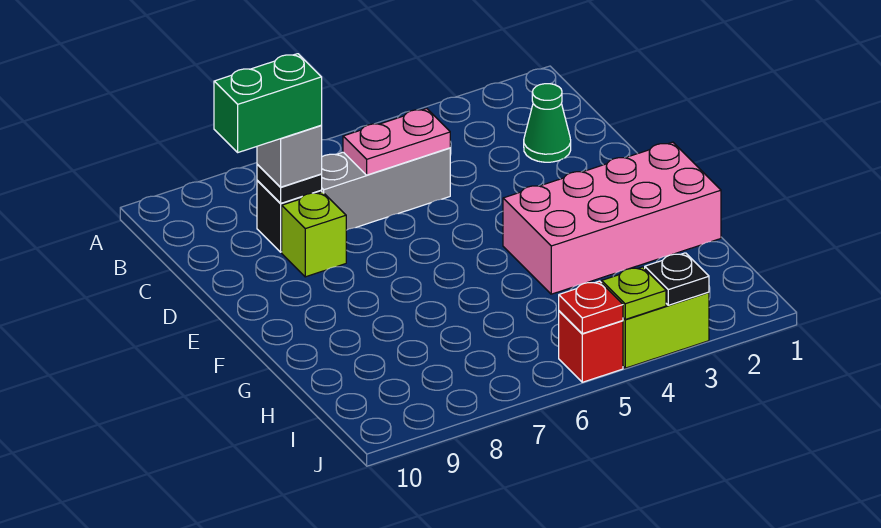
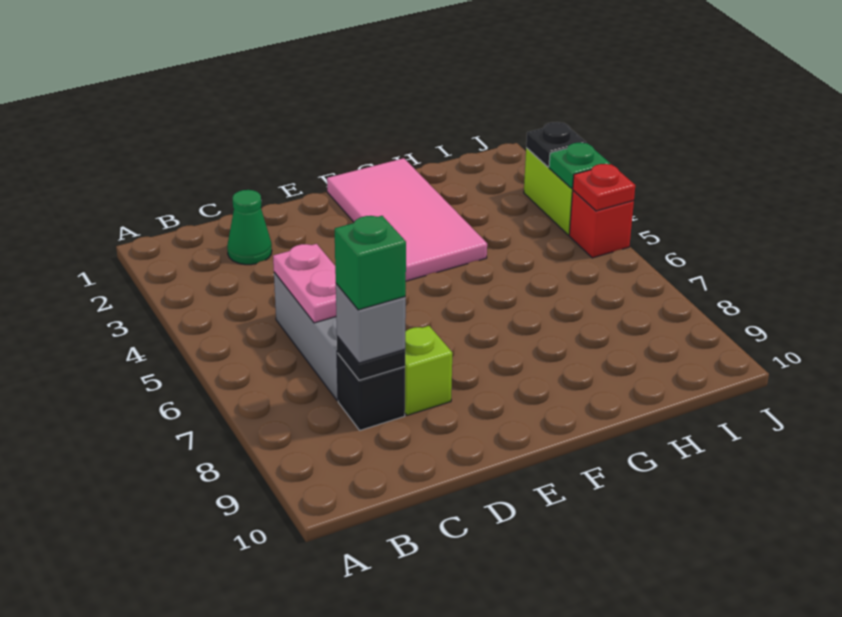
green brick C8:C9 level 4 -> green brick C8 level 4
pink brick F1:G4 level 1 -> pink tile F1:G4 level 1
lime plate J4 level 2 -> green plate J4 level 2

